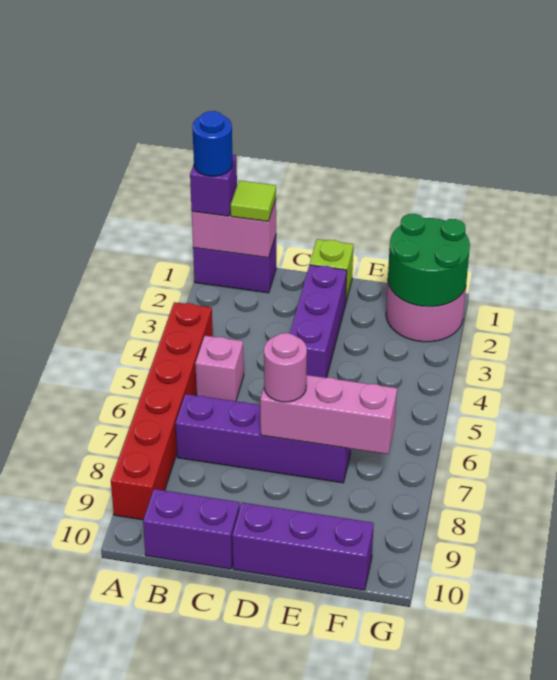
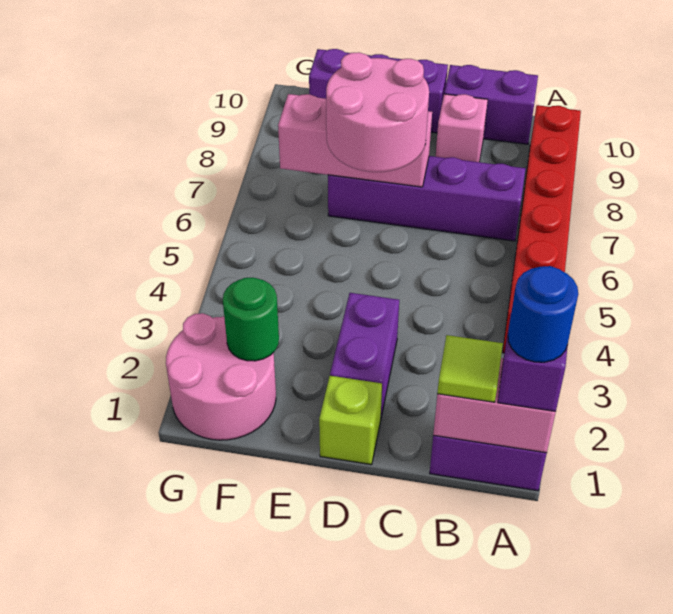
pink brick B5 level 1 -> pink brick C9 level 1
purple brick D2:D4 level 1 -> purple brick D2:D3 level 1
pink round brick D7 level 3 -> pink round brick D6:E7 level 3
green round brick F1:G2 level 2 -> green round brick F2 level 2

